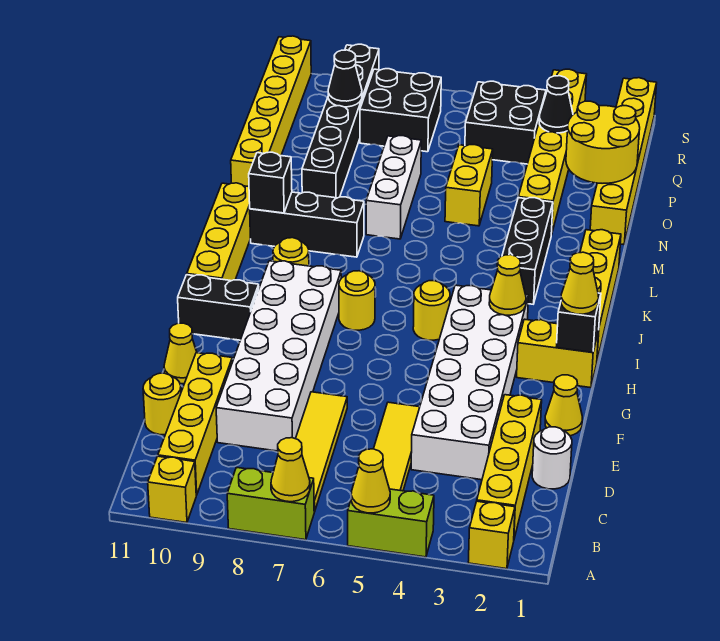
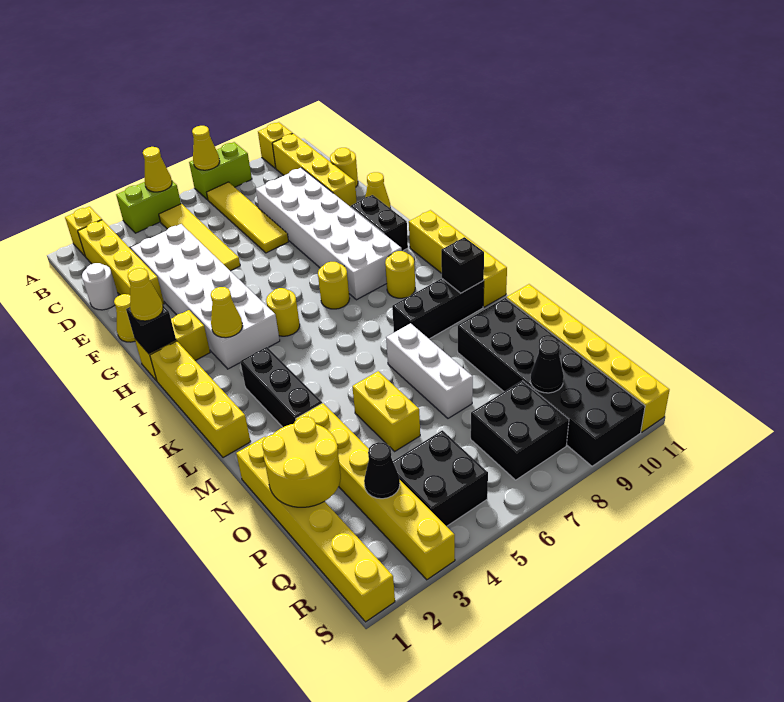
black brick H10:H11 level 1 -> black brick G10:H10 level 1
black brick N9:S9 level 1 -> black brick N9:S10 level 1

